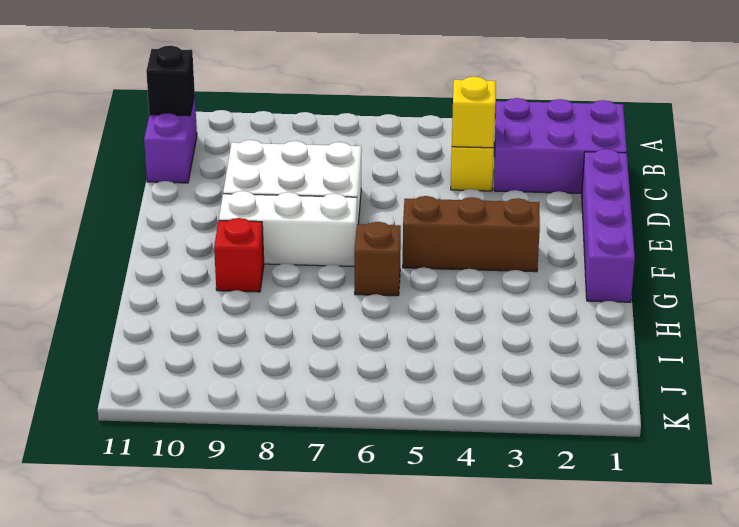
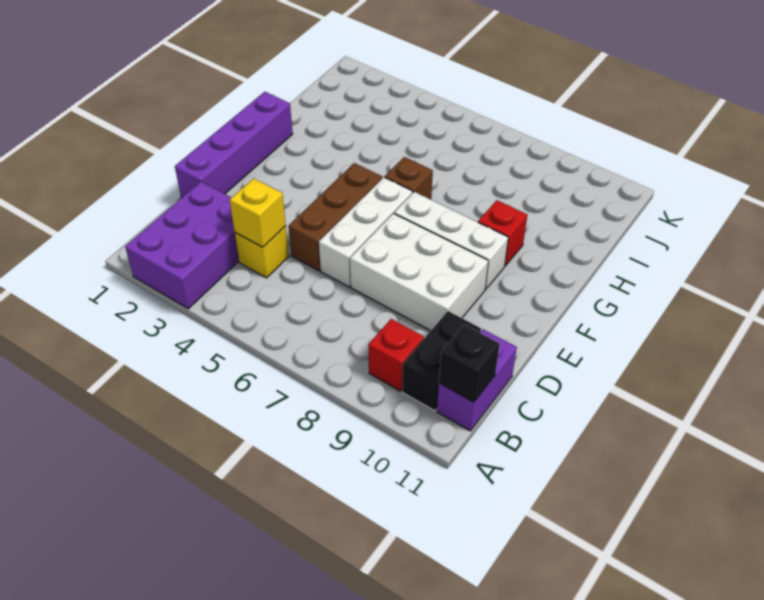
purple brick B1:C3 level 1 -> purple brick A2:C3 level 1
none -> red brick B9 level 1
none -> black brick B10:C10 level 1
none -> white brick D6:F6 level 1
brown brick F3:F5 level 1 -> brown brick D5:F5 level 1

